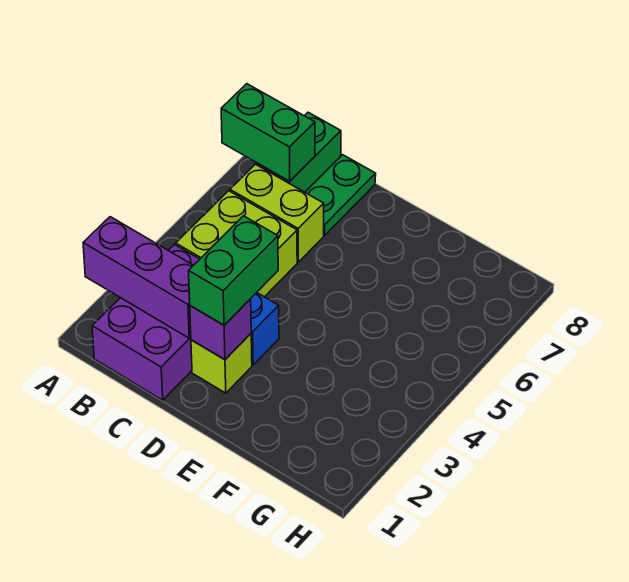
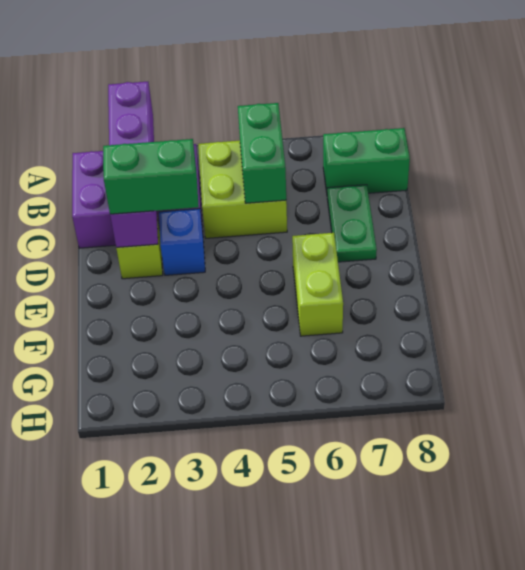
green brick A7:B7 level 2 -> green brick B5:C5 level 2
lime brick B6:C6 level 1 -> lime brick E6:F6 level 1
green plate C7:C8 level 1 -> green plate C7:D7 level 1

